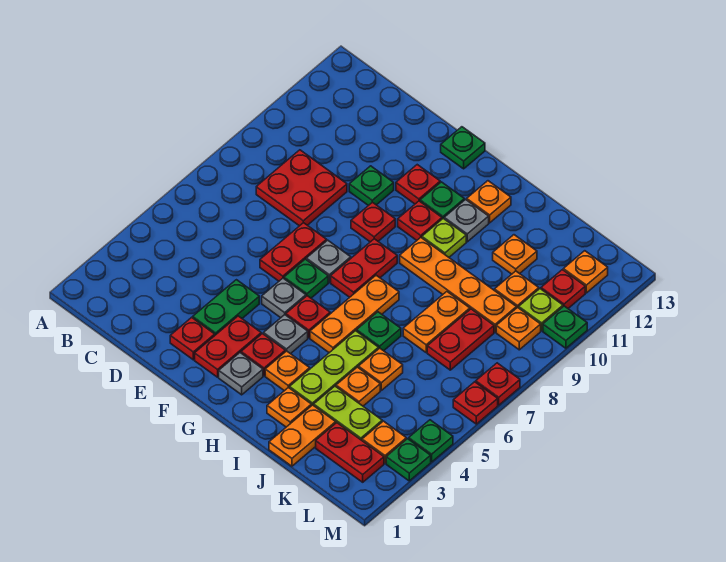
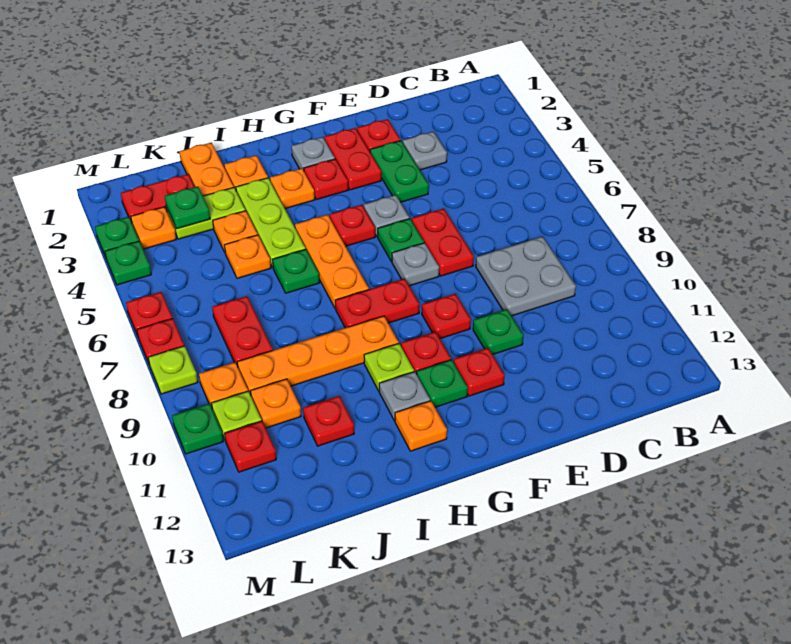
red plate C8:D9 level 1 -> grey plate C8:D9 level 1
green plate F13 level 1 -> green plate K3 level 2
grey plate G4 level 1 -> grey plate D3 level 1
red plate G7:G8 level 1 -> red plate G8:H8 level 1
orange plate J7:J8 level 1 -> none
orange plate J11 level 1 -> red plate J11 level 1
orange plate L12 level 1 -> none
none -> lime plate M8 level 1

